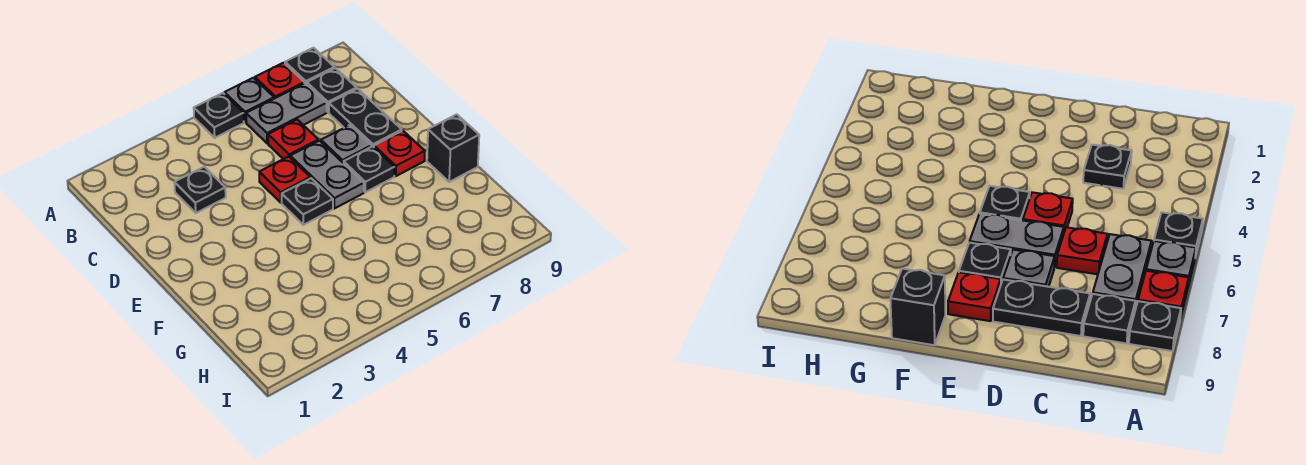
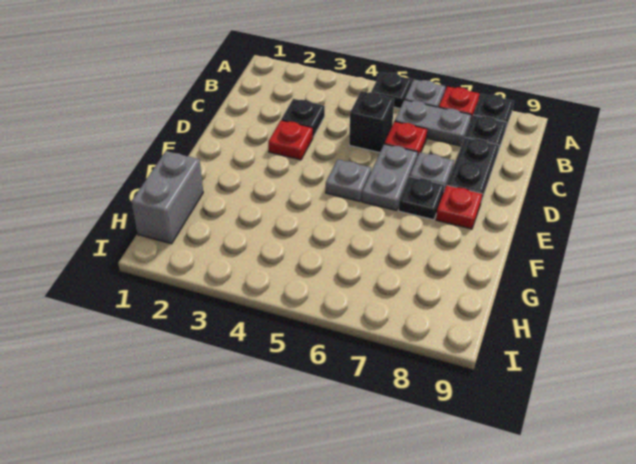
red plate D5 level 1 -> red plate D3 level 1
black plate E5 level 1 -> grey plate E5 level 1
black brick F9 level 1 -> black brick C5 level 1
none -> grey brick G1:H1 level 1

